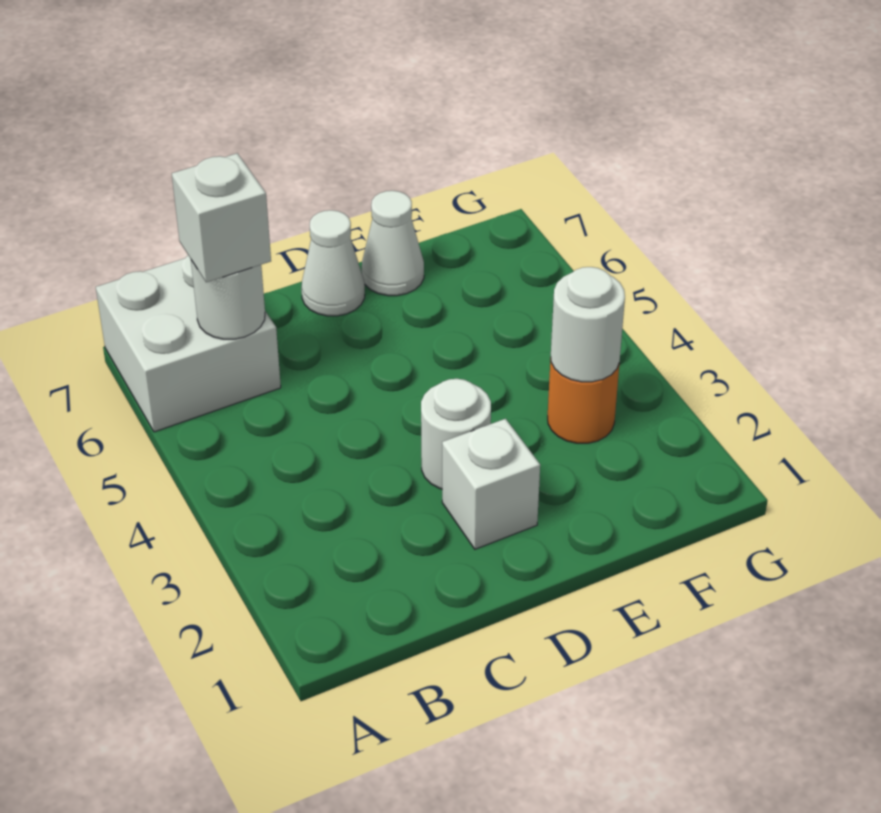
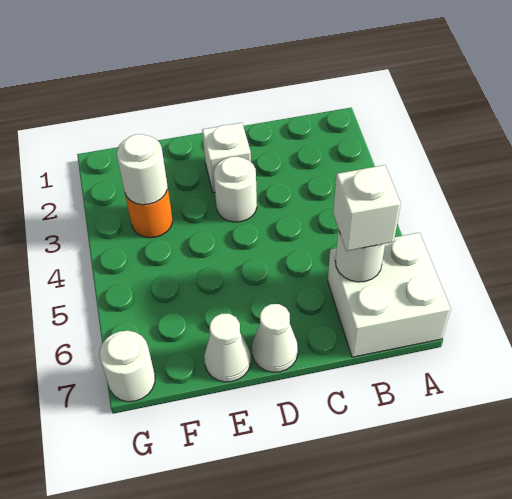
none -> white round brick G7 level 1

